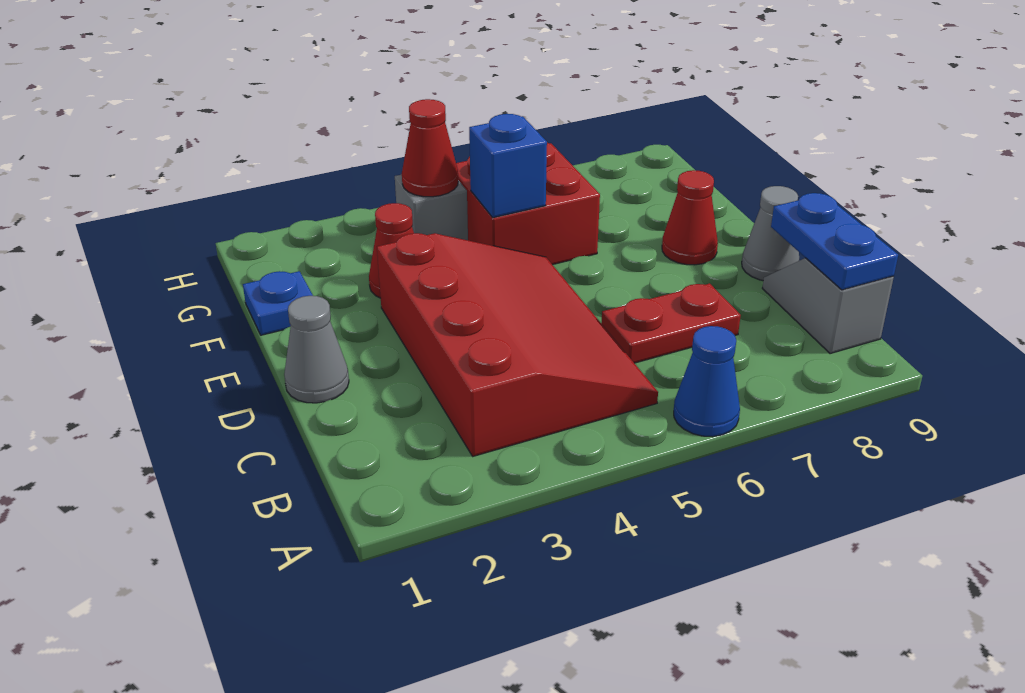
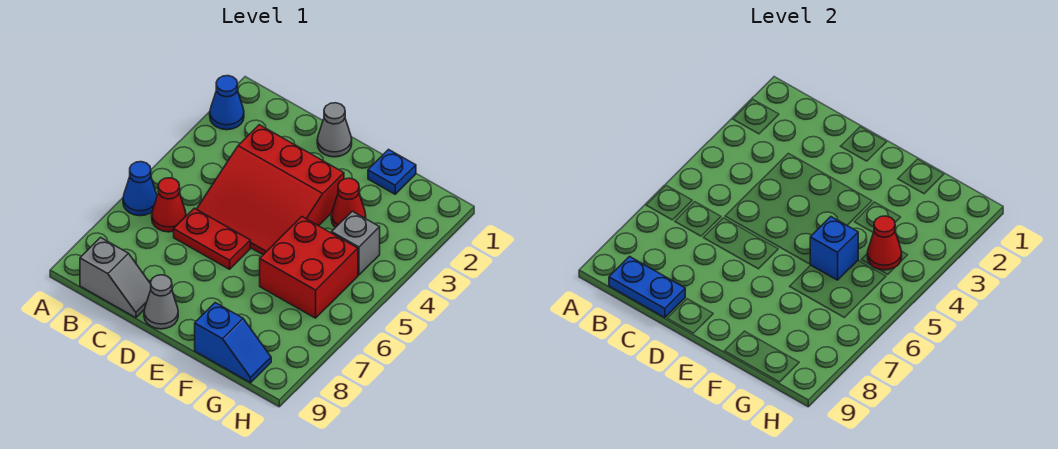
none -> blue cone A2 level 1
red slope B3:E5 level 1 top 3 -> red slope C3:E5 level 1 top 3
red plate C6:C7 level 1 -> red plate C6:D6 level 1
red cone E8 level 1 -> red cone B6 level 1
none -> blue slope F9:G9 level 1 top F

